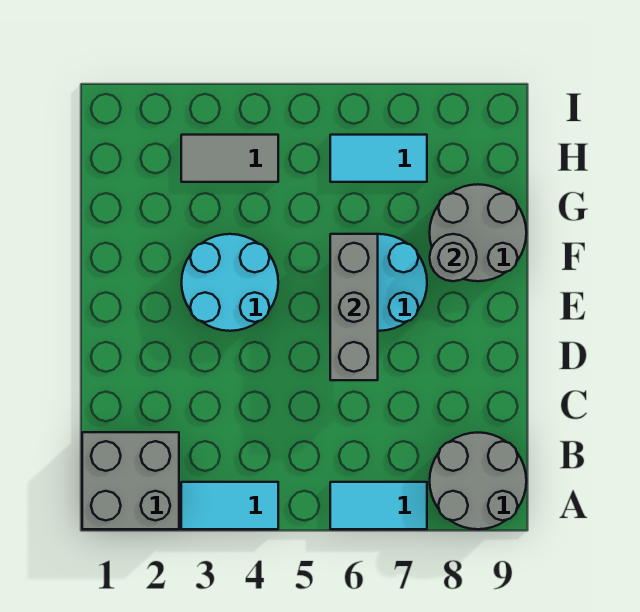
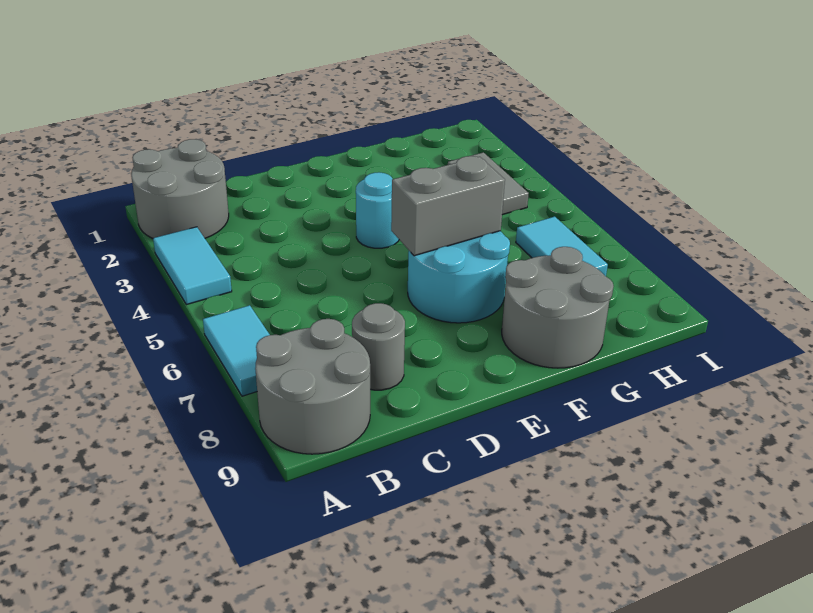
grey brick A1:B2 level 1 -> grey round brick A1:B2 level 1
grey brick D6:F6 level 2 -> grey brick E6:F6 level 2
cyan round brick E3:F4 level 1 -> cyan round brick E4 level 1
grey round brick F8 level 2 -> grey round brick C8 level 1

